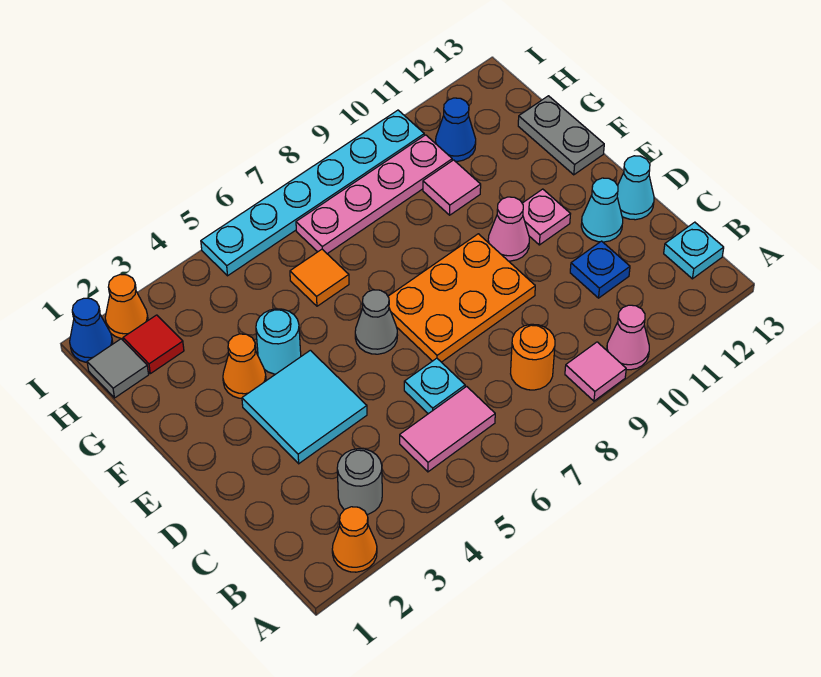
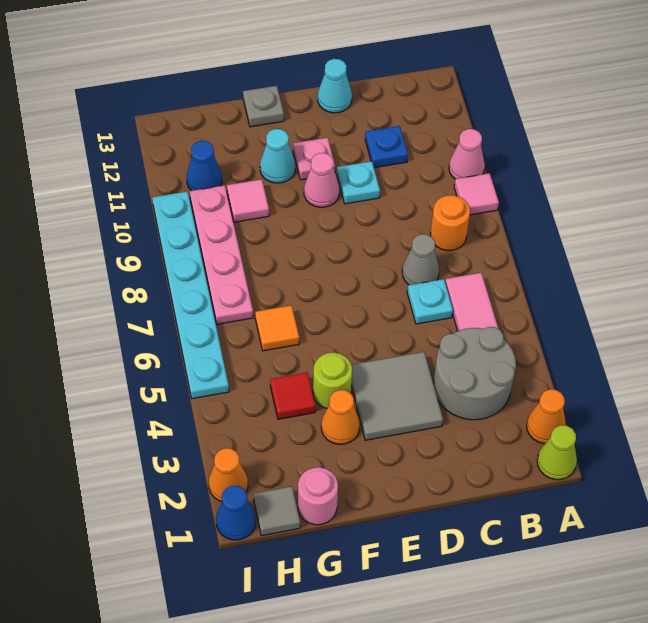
none -> lime cone A1 level 1
grey round brick B3 level 1 -> grey round brick B3:C4 level 1
cyan plate B13 level 1 -> cyan plate D10 level 1
cyan tile D3:E4 level 1 -> grey tile D3:E4 level 1
orange plate D7:E9 level 1 -> none
cyan cone D12 level 1 -> cyan cone F11 level 1
grey cone E6 level 1 -> grey cone C7 level 1
cyan round brick F4 level 1 -> lime round brick F4 level 1
grey plate F13:G13 level 1 -> grey plate F13 level 1
none -> pink round brick G1 level 1
red tile H2 level 1 -> red tile G4 level 1

